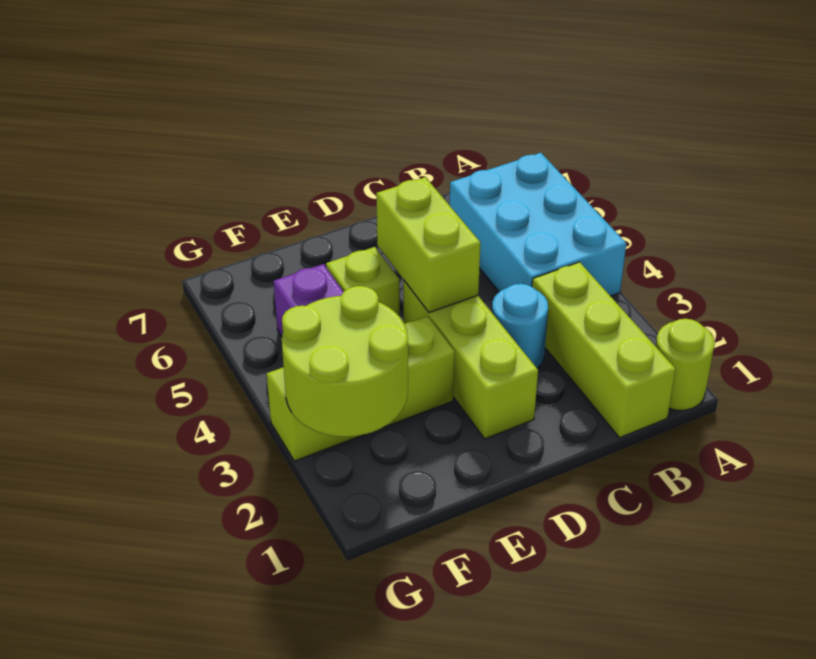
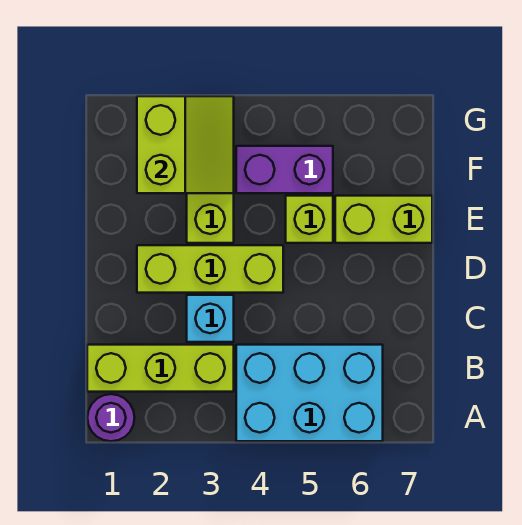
lime round brick A1 level 1 -> purple round brick A1 level 1
cyan round brick C3 level 1 -> cyan brick C3 level 1
lime brick D4:D5 level 2 -> lime brick E6:E7 level 1
lime round brick F2:G3 level 2 -> lime slope F2:G3 level 2 top 2

